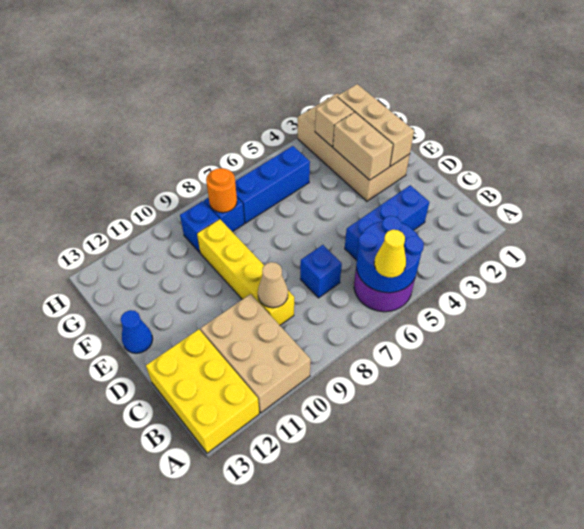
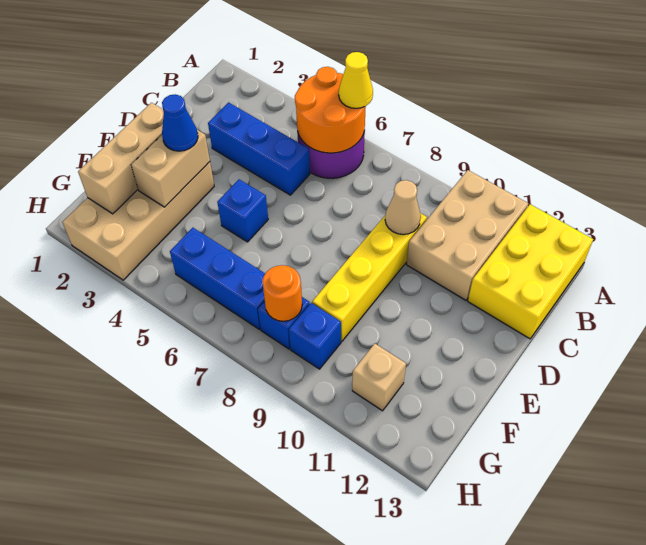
blue round brick A5:B6 level 2 -> orange round brick A5:B6 level 2
blue brick C7 level 1 -> blue brick E5 level 1
blue cone E13 level 1 -> blue cone E3 level 3
tan brick G3 level 2 -> tan brick G11 level 1

